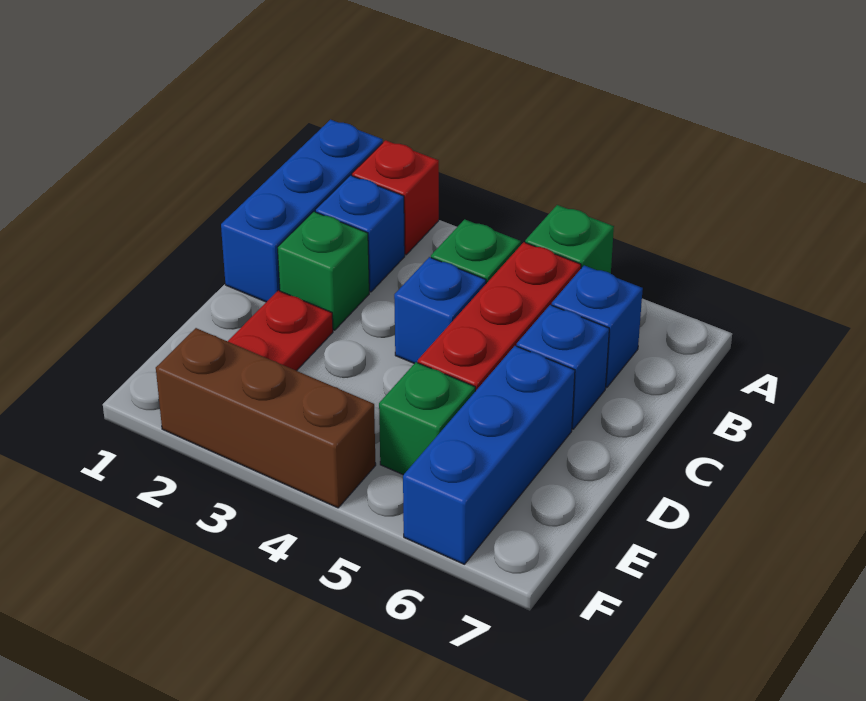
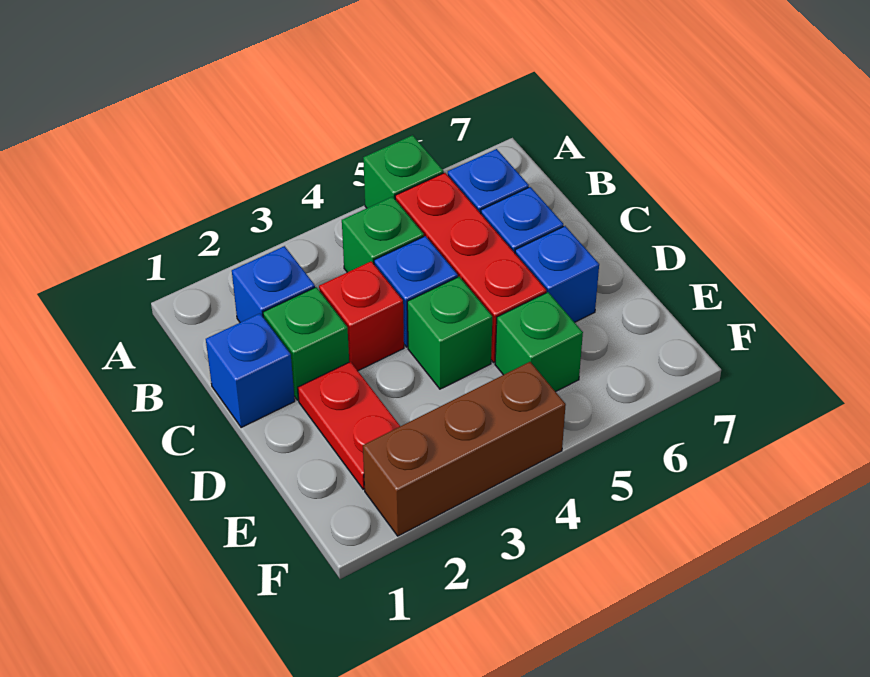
blue brick A1:C1 level 1 -> blue brick C1 level 1
red brick A2 level 1 -> red brick C3 level 1
none -> green brick D4 level 1
blue brick D6:F6 level 1 -> blue brick D6 level 1

